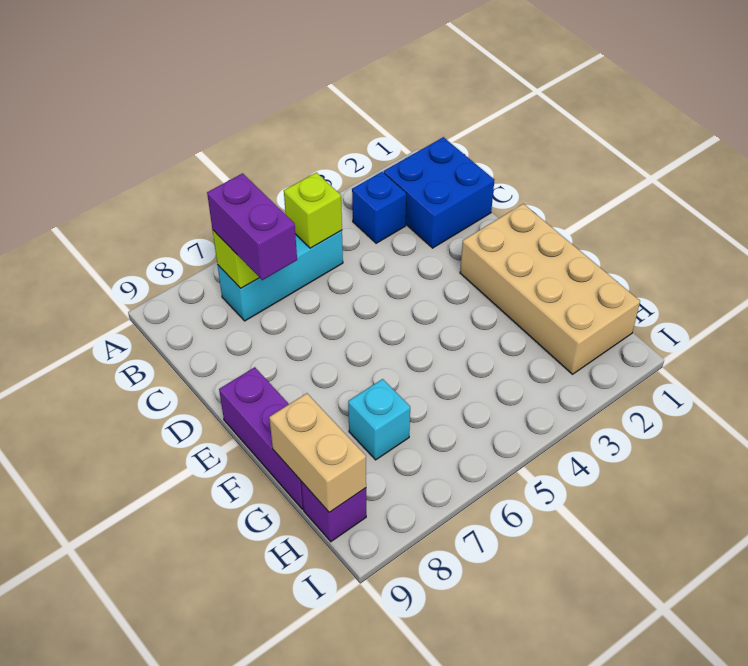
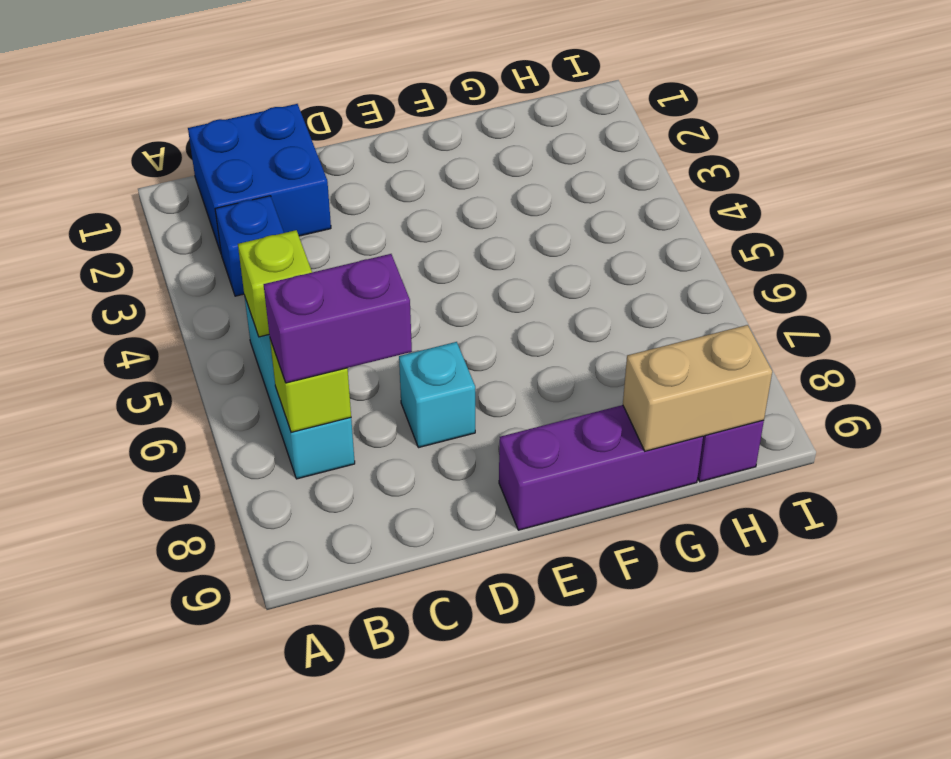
tan brick E1:H2 level 1 -> none
cyan brick G7 level 1 -> cyan brick D7 level 1

